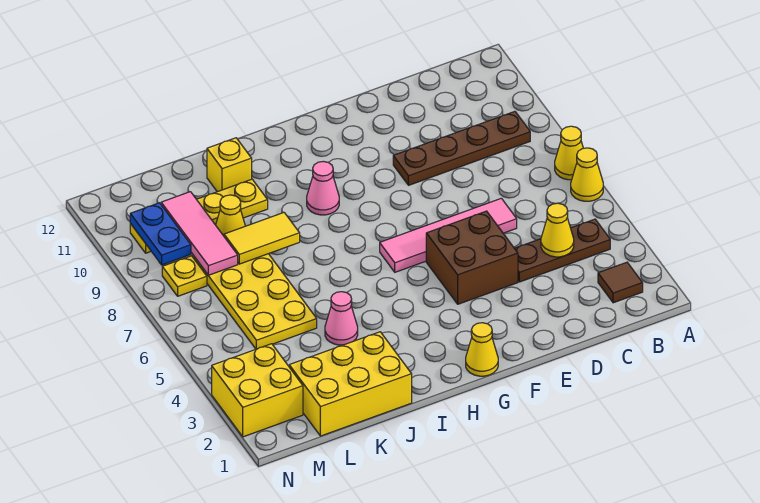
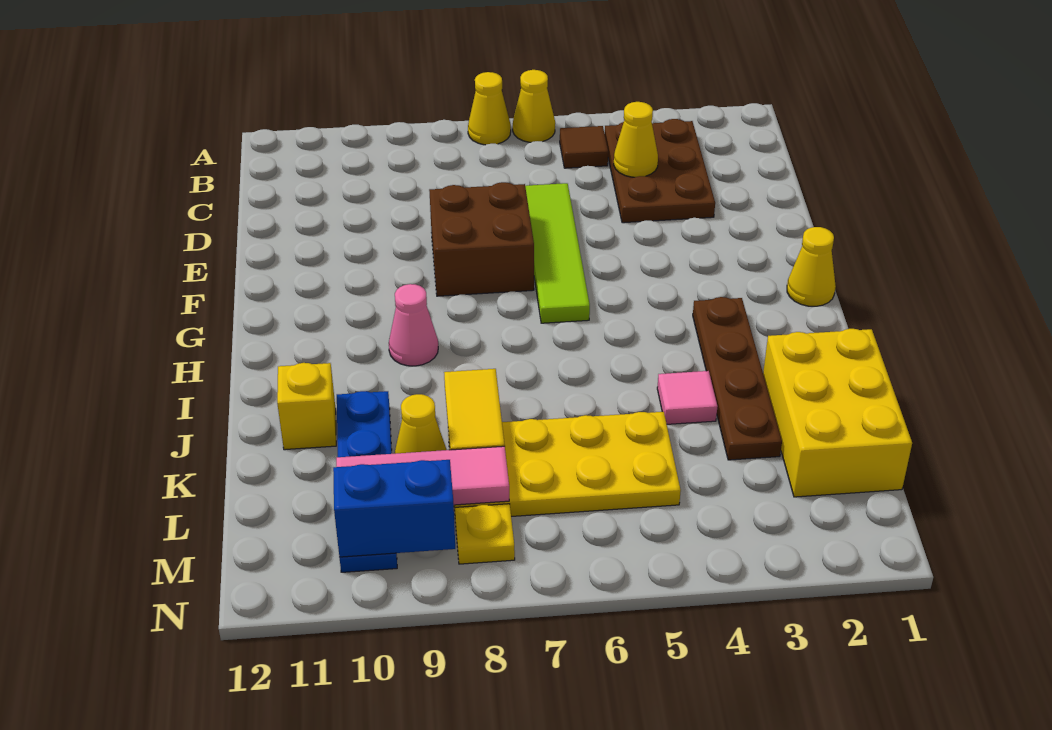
brown tile B2 level 1 -> brown tile B5 level 1
brown plate B4:D4 level 1 -> brown plate B3:D4 level 1
brown plate B9:E9 level 1 -> brown plate H3:K3 level 1
pink tile D6:G6 level 1 -> lime tile D6:G6 level 1
brown brick E4:F5 level 1 -> brown brick E7:F8 level 1
pink cone J4 level 1 -> pink tile J4 level 1
yellow plate J10:M10 level 1 -> blue plate J10:M10 level 1
yellow brick M2:N3 level 1 -> none
blue plate M9:M10 level 2 -> blue brick M9:M10 level 2

